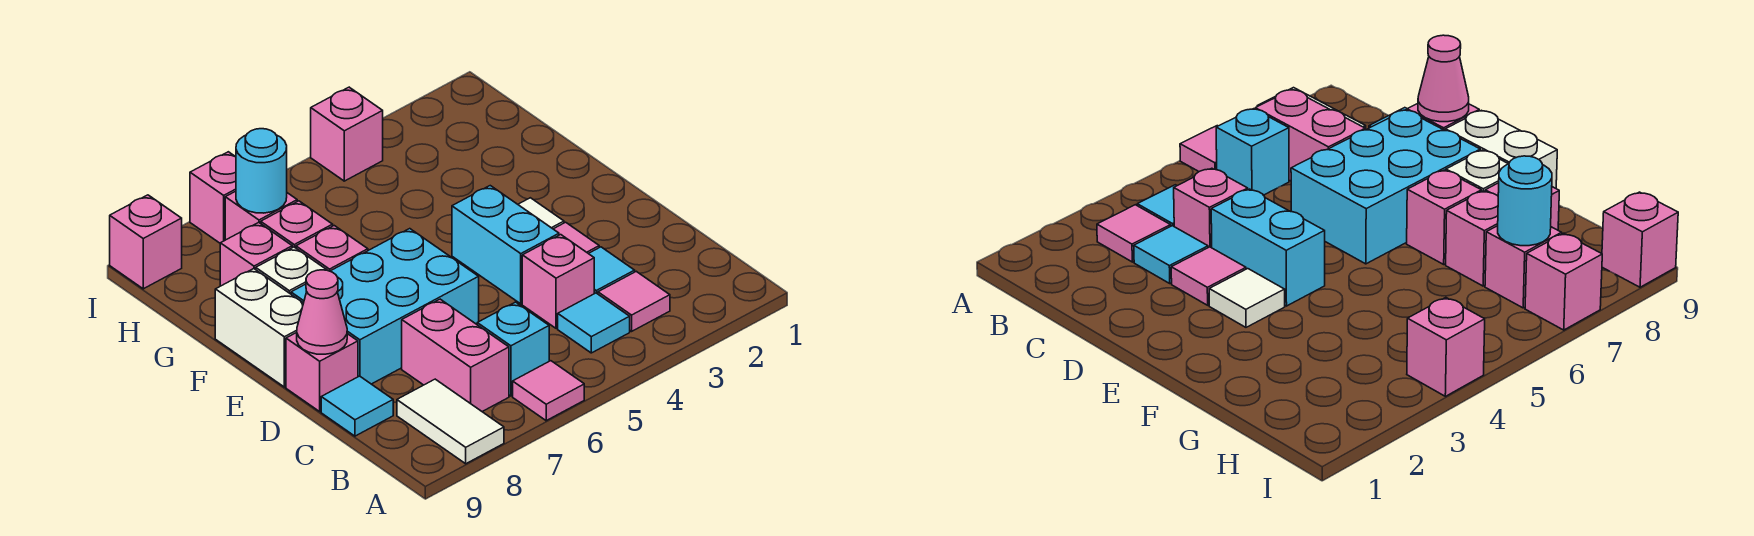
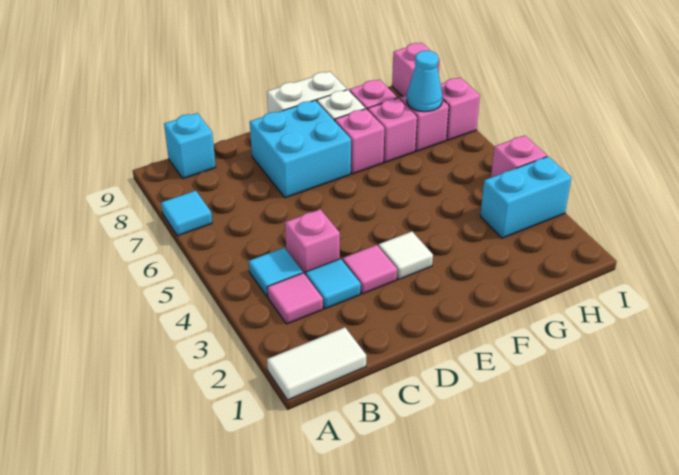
pink tile A6 level 1 -> none
white tile A8:B8 level 1 -> white tile A1:B1 level 1
cyan brick B6 level 1 -> cyan brick B9 level 1
pink brick B7:C7 level 1 -> none
cyan tile C9 level 1 -> cyan tile A7 level 1
cyan brick D4:E4 level 1 -> cyan brick H3:I3 level 1
cyan brick D6:E8 level 1 -> cyan brick D7:E8 level 1
pink brick D9 level 1 -> none
pink cone D9 level 2 -> none
cyan round brick H7 level 2 -> cyan cone H7 level 2

